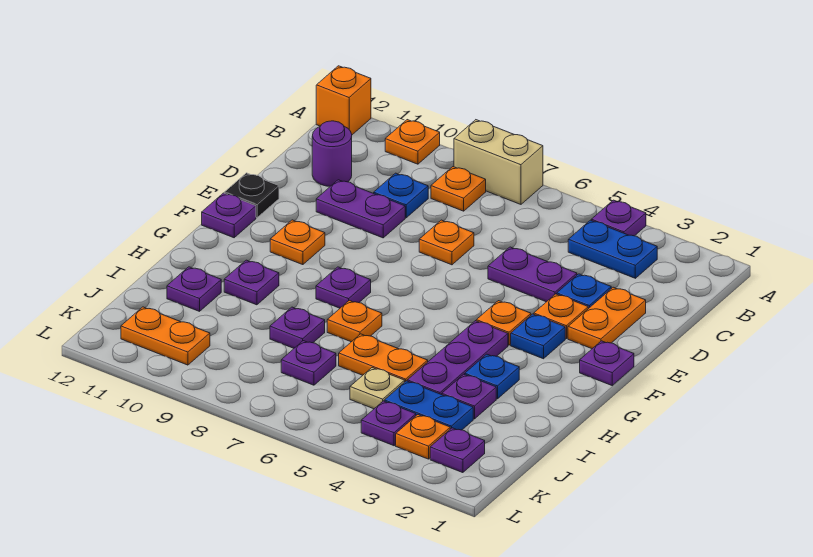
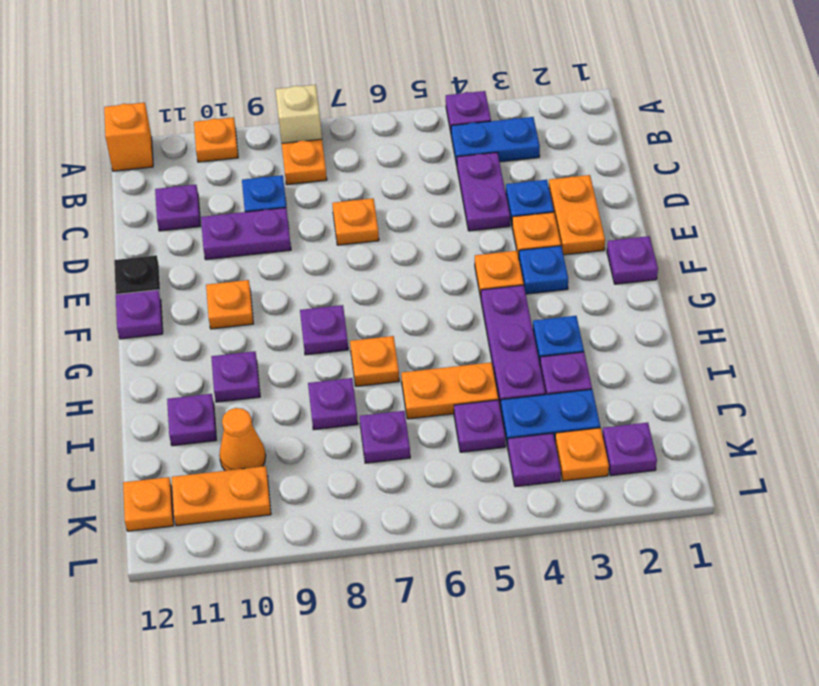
tan brick A7:A8 level 1 -> tan brick A8 level 1
purple round brick C11 level 1 -> purple plate C11 level 1
purple plate D4:D5 level 1 -> purple plate C4:D4 level 1
tan plate J5 level 1 -> purple plate J5 level 1
none -> orange cone J10 level 1
none -> orange plate K12 level 1

